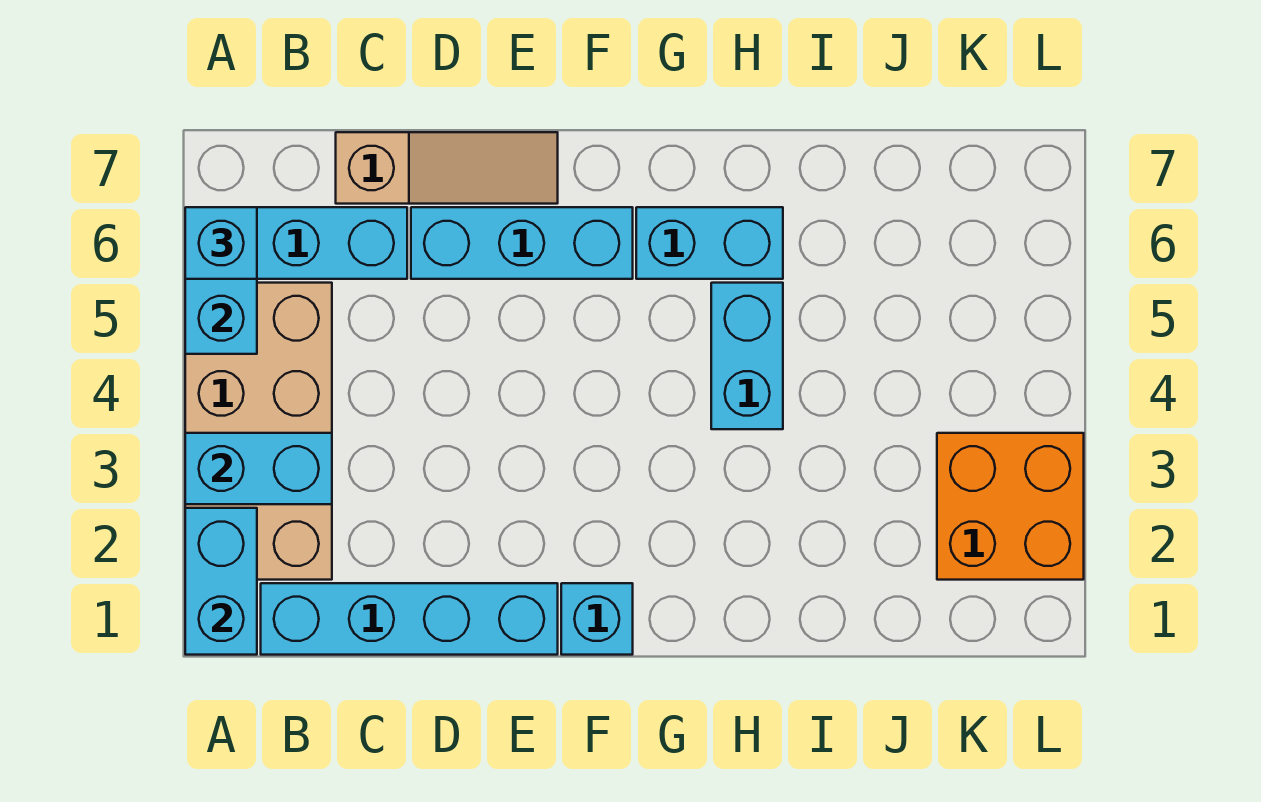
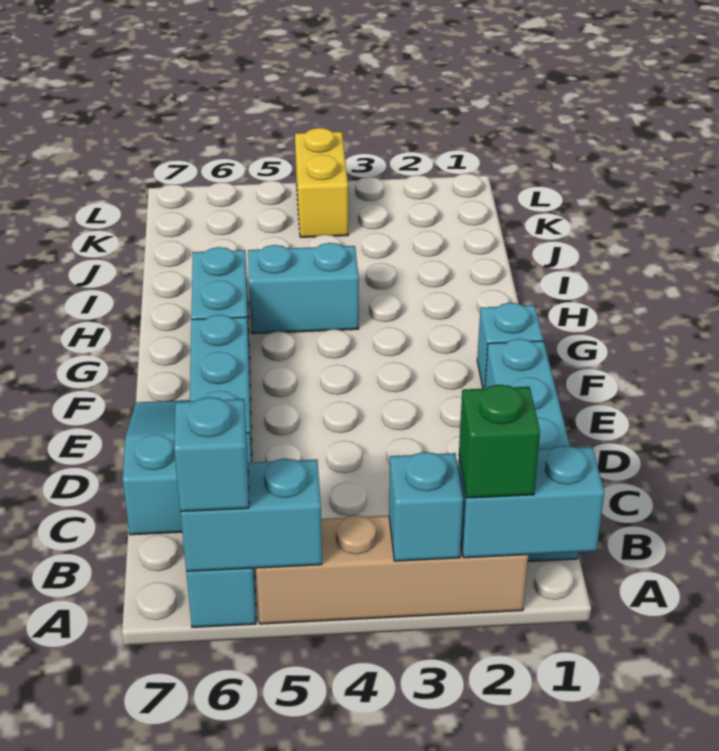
tan brick A2:B5 level 1 -> tan brick A2:A5 level 1
none -> green brick A2 level 3
cyan brick A3:B3 level 2 -> cyan brick A3 level 2
tan slope C7:E7 level 1 top C -> cyan slope C7:E7 level 1 top C
orange brick K2:L3 level 1 -> none
none -> yellow brick K4:L4 level 1

